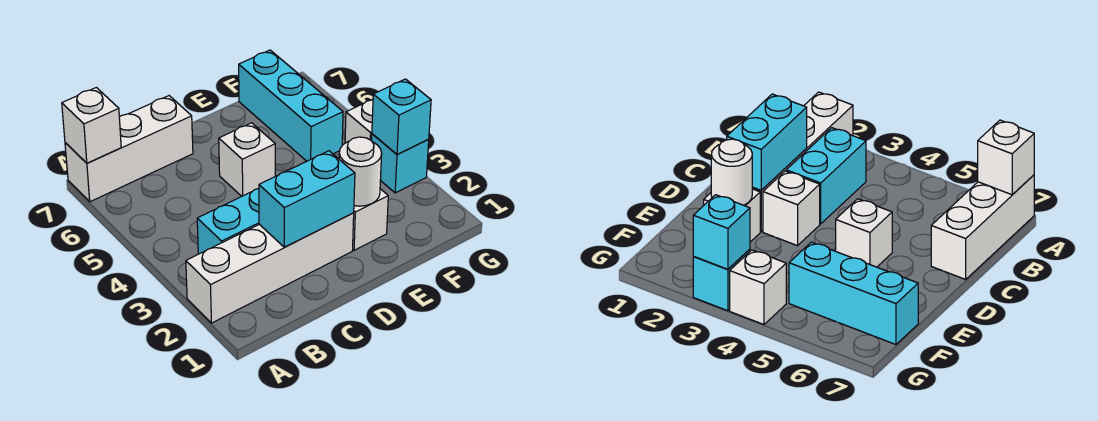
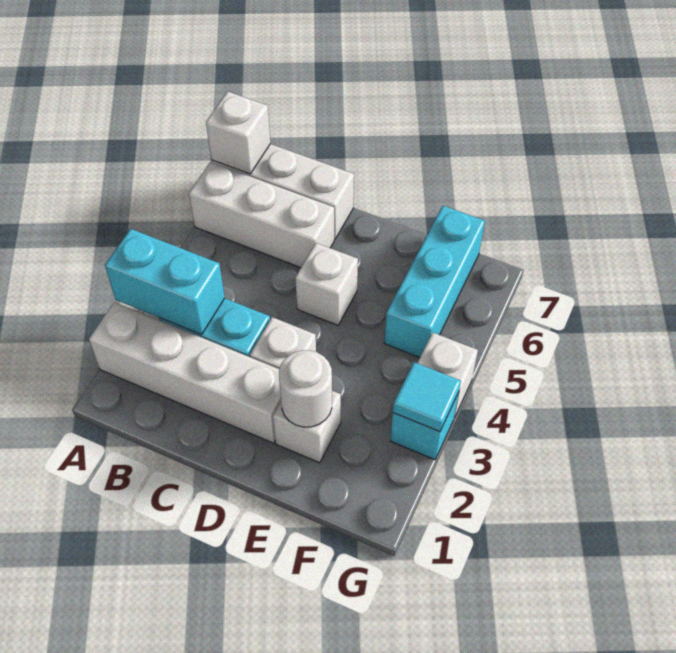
none -> white brick A6:C6 level 1
cyan brick C2:D2 level 2 -> cyan brick A3:B3 level 2
cyan brick G3 level 2 -> cyan tile G3 level 2

